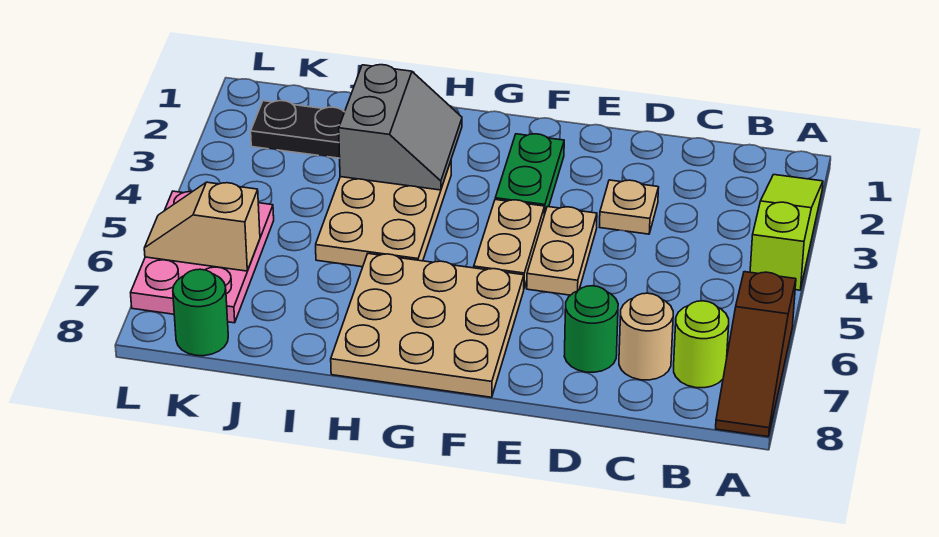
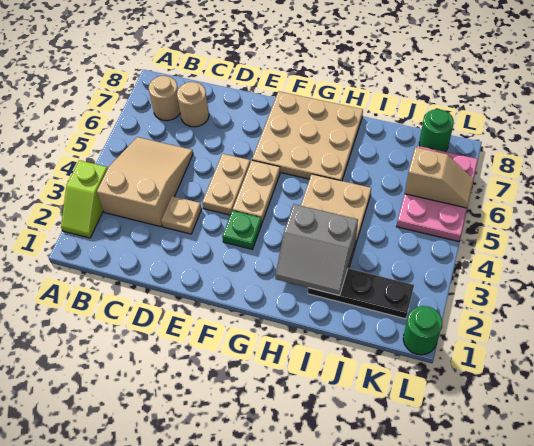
lime slope A2:A4 level 1 top 4 -> lime slope A2:A3 level 1 top 3
brown slope A6:A8 level 1 top 6 -> none
none -> tan slope B3:C5 level 1 top 3
lime round brick B7 level 1 -> tan round brick B7 level 1
green round brick D7 level 1 -> green round brick L1 level 1
green plate F2:F3 level 1 -> green plate F3 level 1
grey slope H2:I3 level 2 top I -> grey slope H2:I3 level 2 top 3

